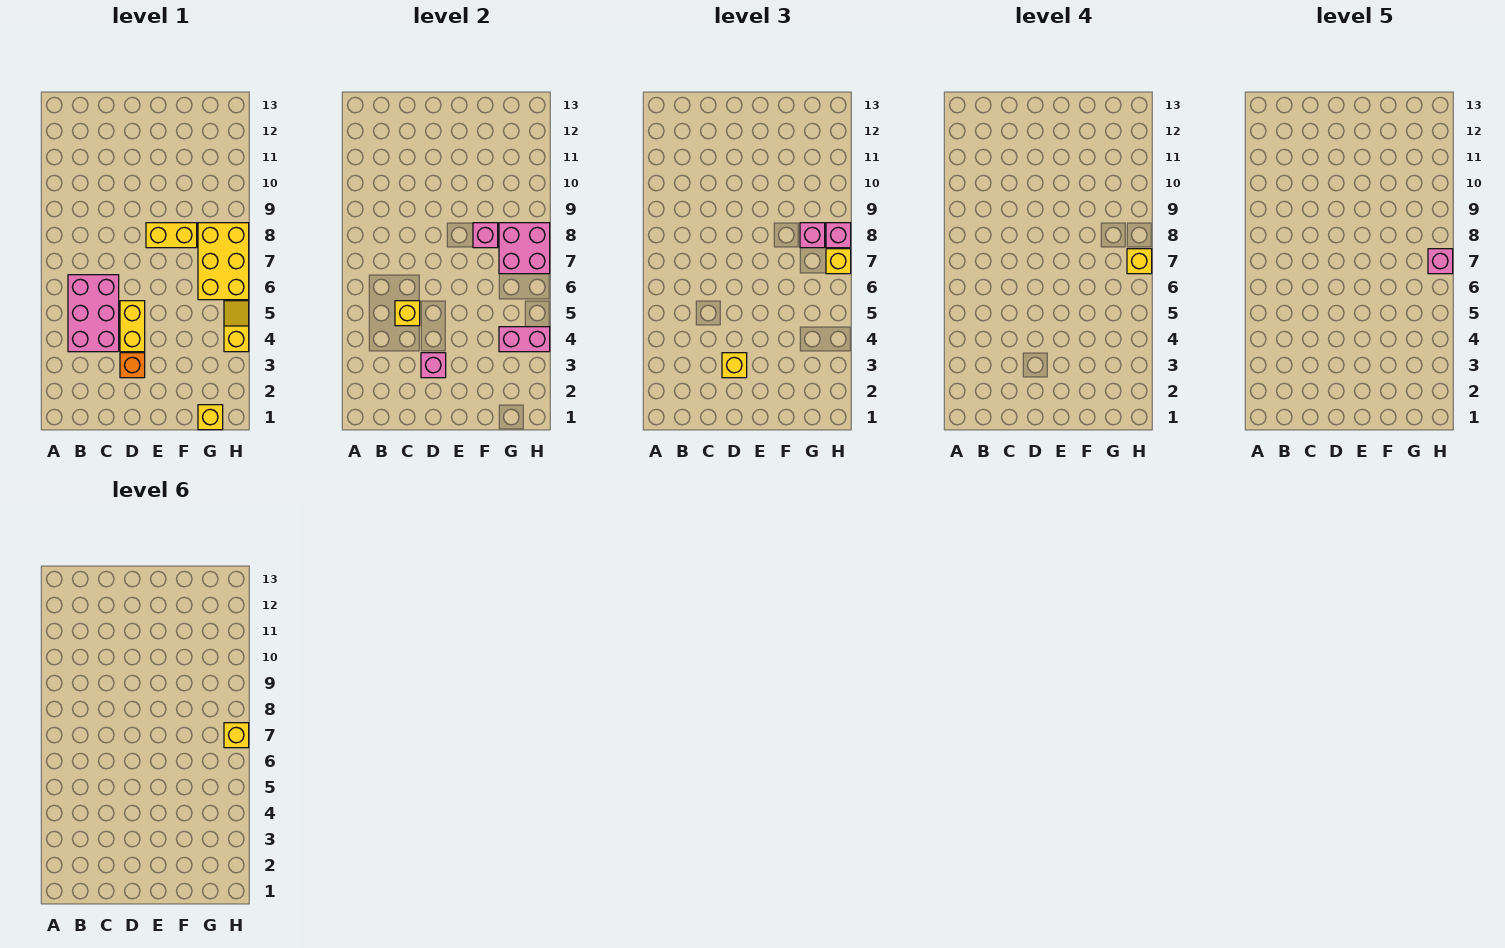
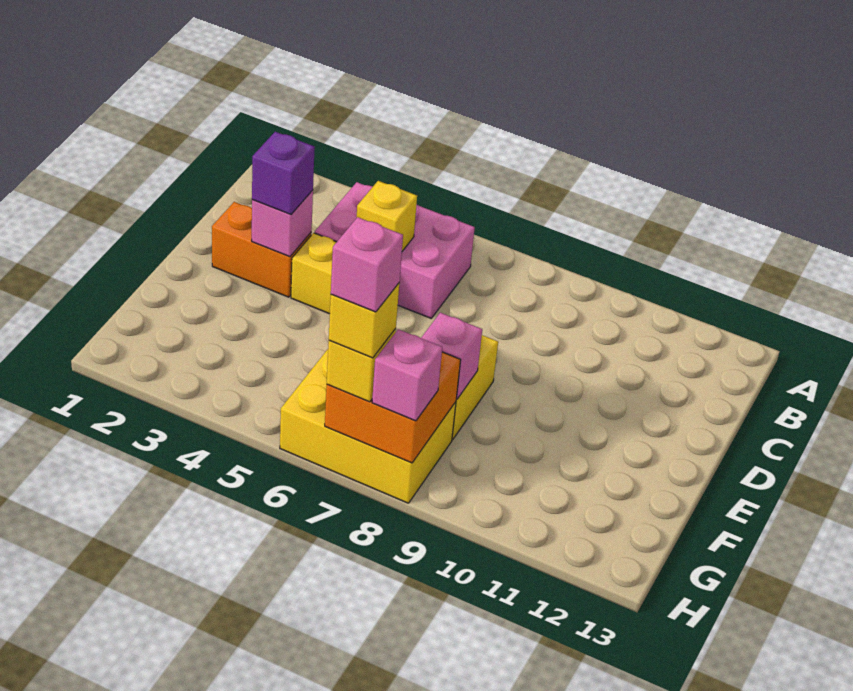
orange brick D3 level 1 -> orange brick D2:D3 level 1
yellow brick D3 level 3 -> purple brick D3 level 3
yellow brick G1 level 1 -> none
pink brick G4:H4 level 2 -> none
pink brick G7:H8 level 2 -> orange brick G7:H8 level 2
pink brick G8 level 3 -> none
yellow slope H4:H5 level 1 top 4 -> none
yellow brick H7 level 6 -> none

